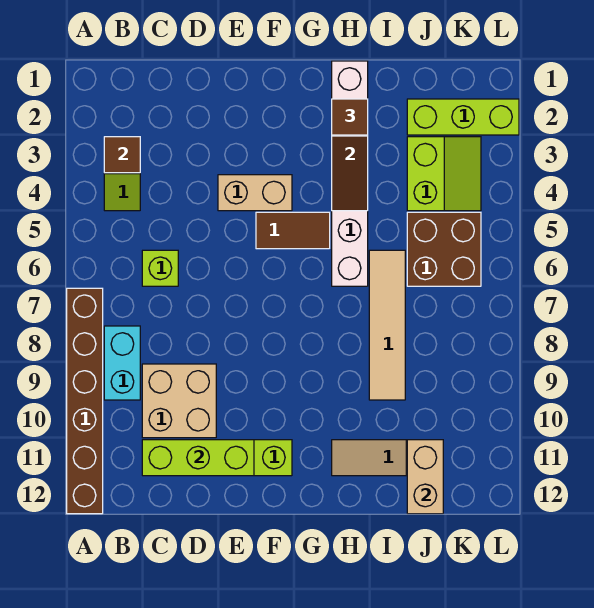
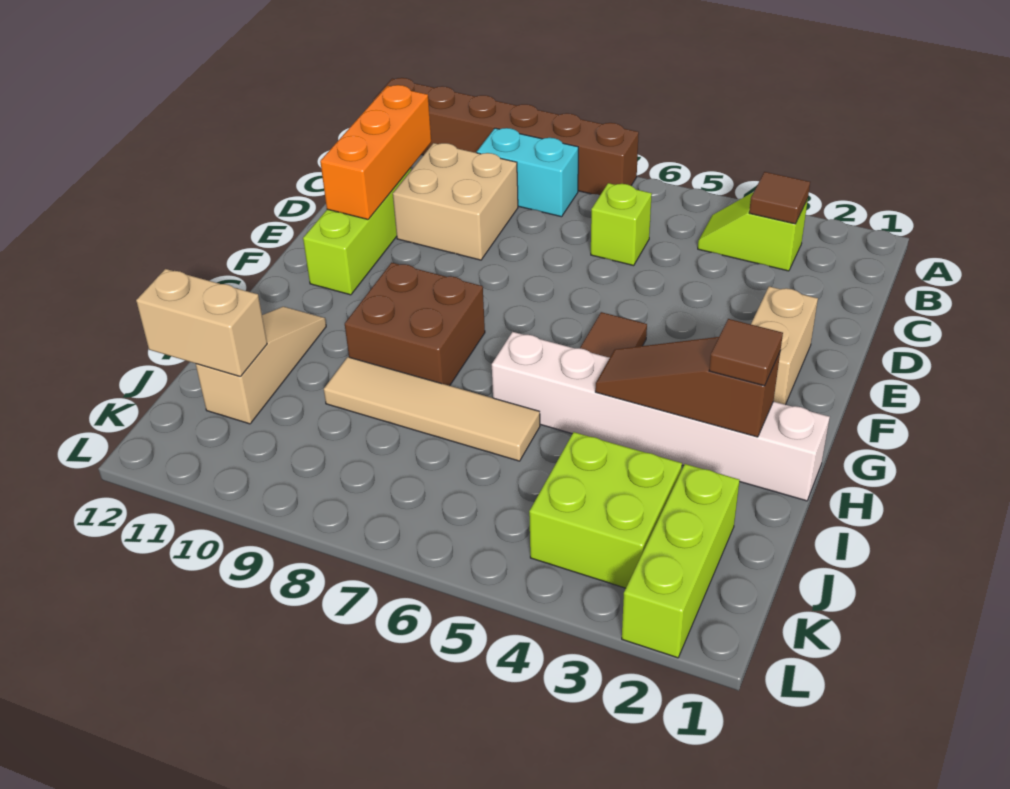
lime brick C11:E11 level 2 -> orange brick C11:E11 level 2
tan brick E4:F4 level 1 -> tan brick E2:F2 level 1
lime slope J3:K4 level 1 top J -> lime brick J3:K4 level 1
brown brick J5:K6 level 1 -> brown brick G8:H9 level 1

